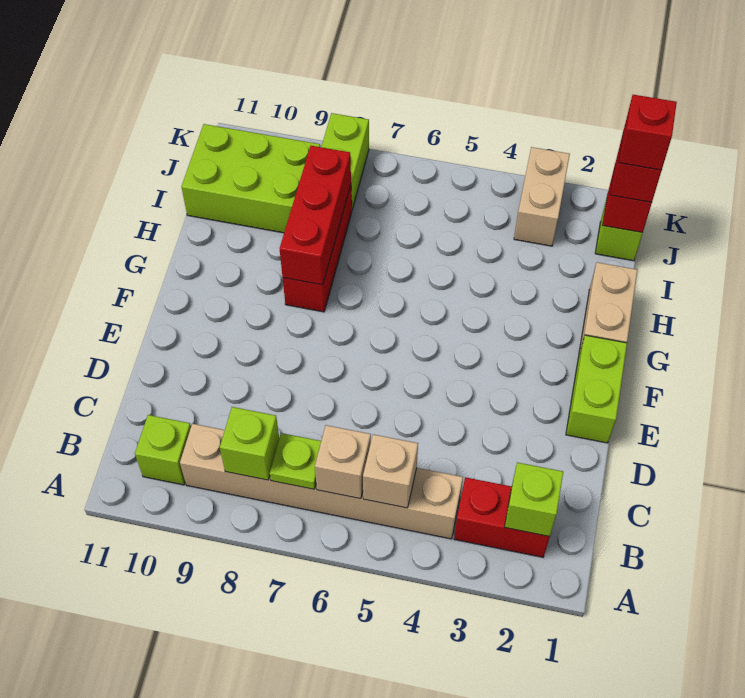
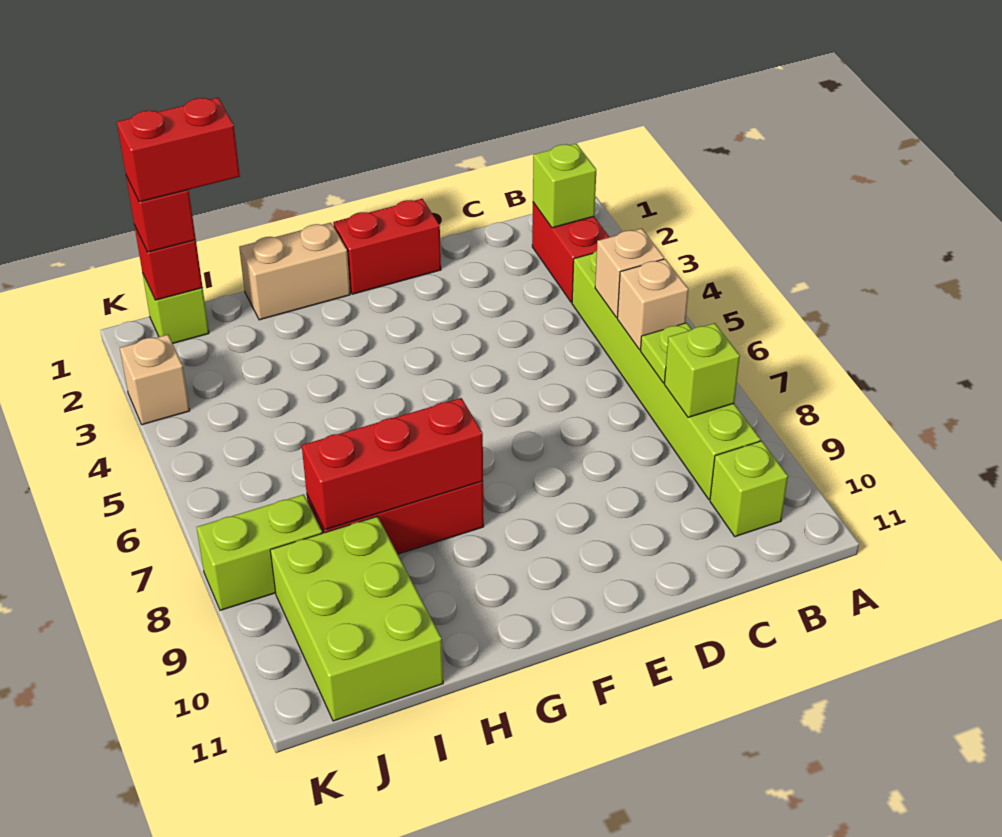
tan brick B4:B9 level 1 -> lime brick B4:B9 level 1
lime brick E1:F1 level 1 -> red brick E1:F1 level 1
red brick J1 level 4 -> red brick I1:J1 level 4
tan brick J3:K3 level 1 -> tan brick K3 level 1

